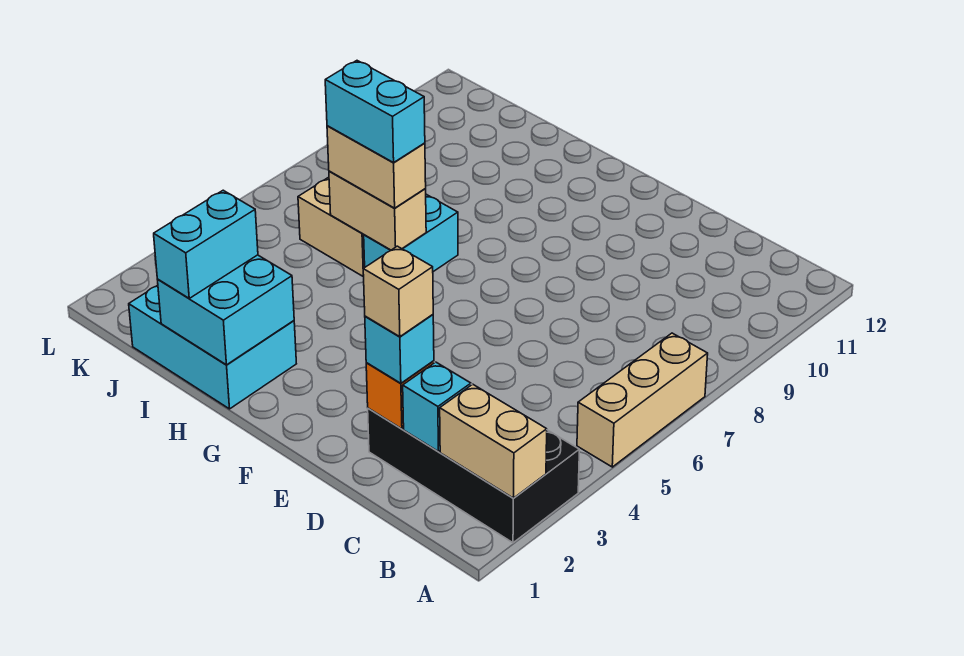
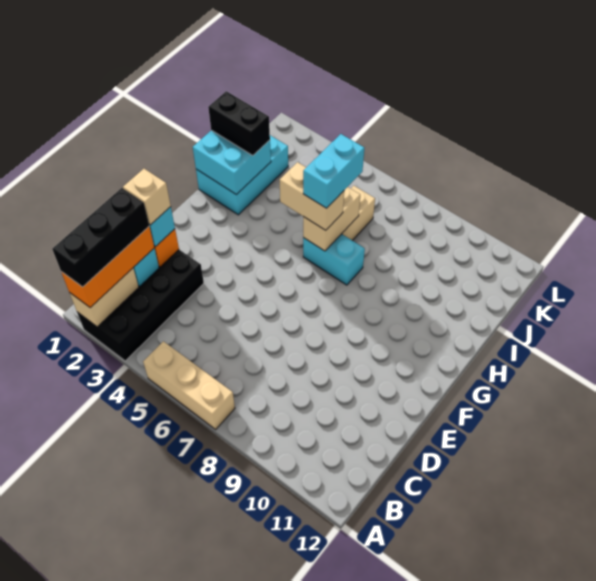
none -> orange brick A2:C2 level 3
none -> black brick A2:C2 level 4
tan brick H6:I6 level 3 -> tan brick H5:H6 level 3
cyan brick I1:I2 level 3 -> black brick I1:I2 level 3

